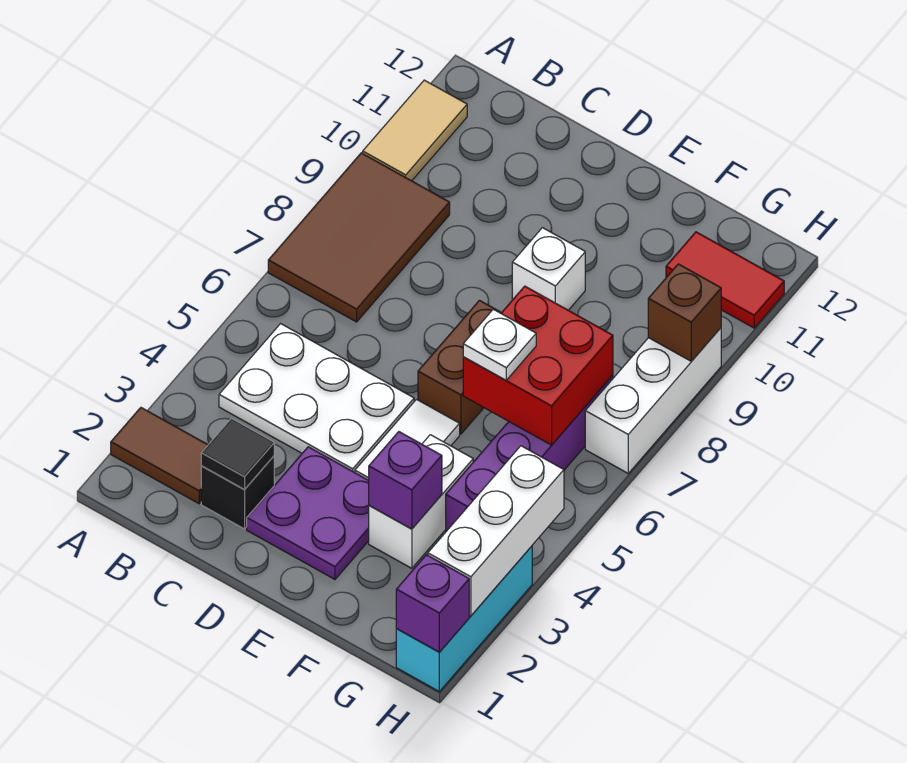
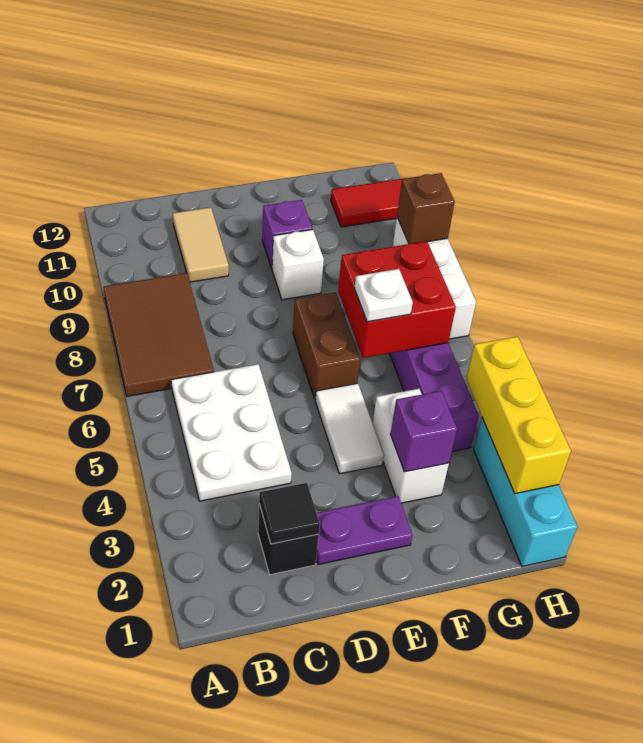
brown tile A2:B2 level 1 -> none
tan tile A10:A11 level 1 -> tan tile C10:C11 level 1
white plate B4:D5 level 1 -> white plate B4:C6 level 1
purple plate D2:E3 level 1 -> purple plate D2:E2 level 1
purple brick H1 level 2 -> purple brick E10 level 1
white brick H2:H4 level 2 -> yellow brick H2:H4 level 2

